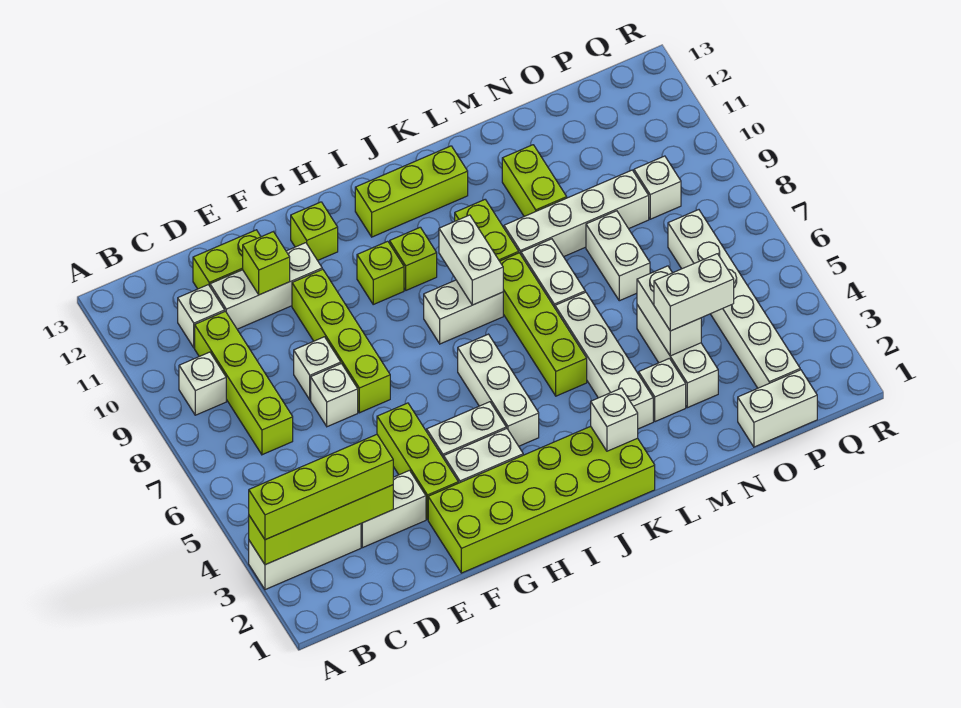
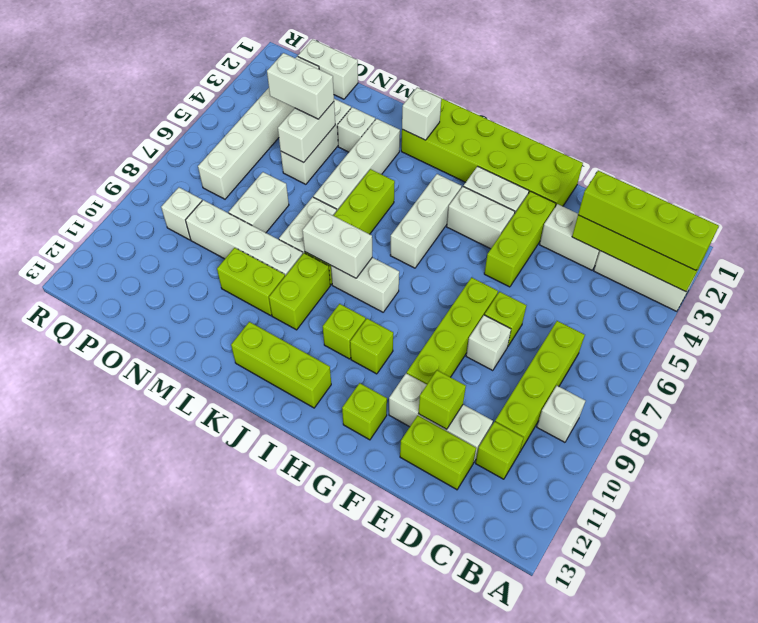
white brick C11 level 1 -> lime brick C11 level 1
white brick E7 level 1 -> lime brick E7 level 1
white brick J8:J9 level 2 -> white brick J8:K8 level 2
lime brick M10:M11 level 1 -> lime brick L10:M10 level 1

